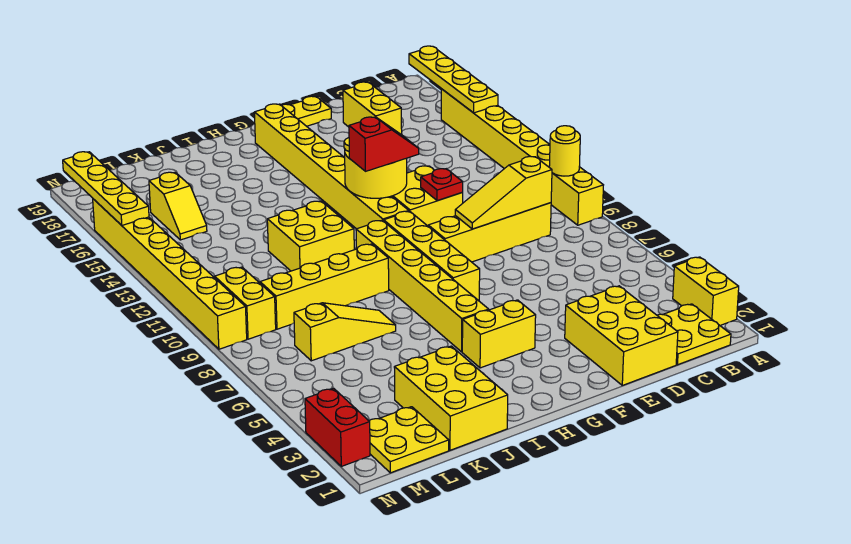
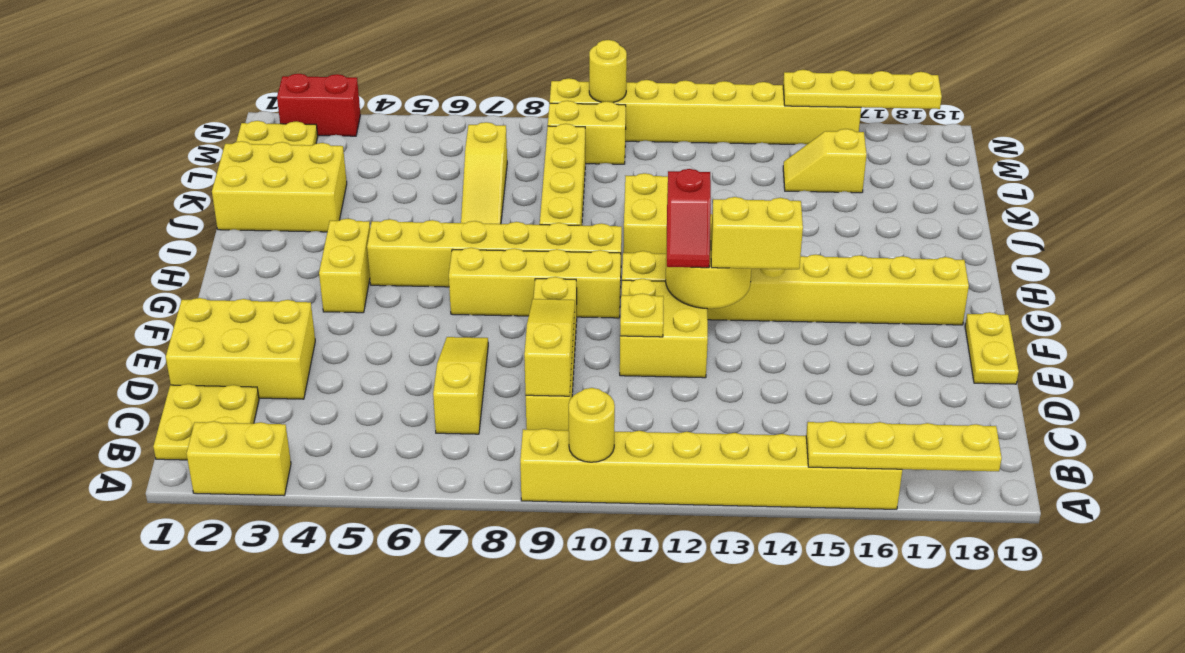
none -> yellow slope C7:E7 level 1 top C
red plate E11 level 2 -> yellow plate E11 level 2
none -> yellow round brick N10 level 2

